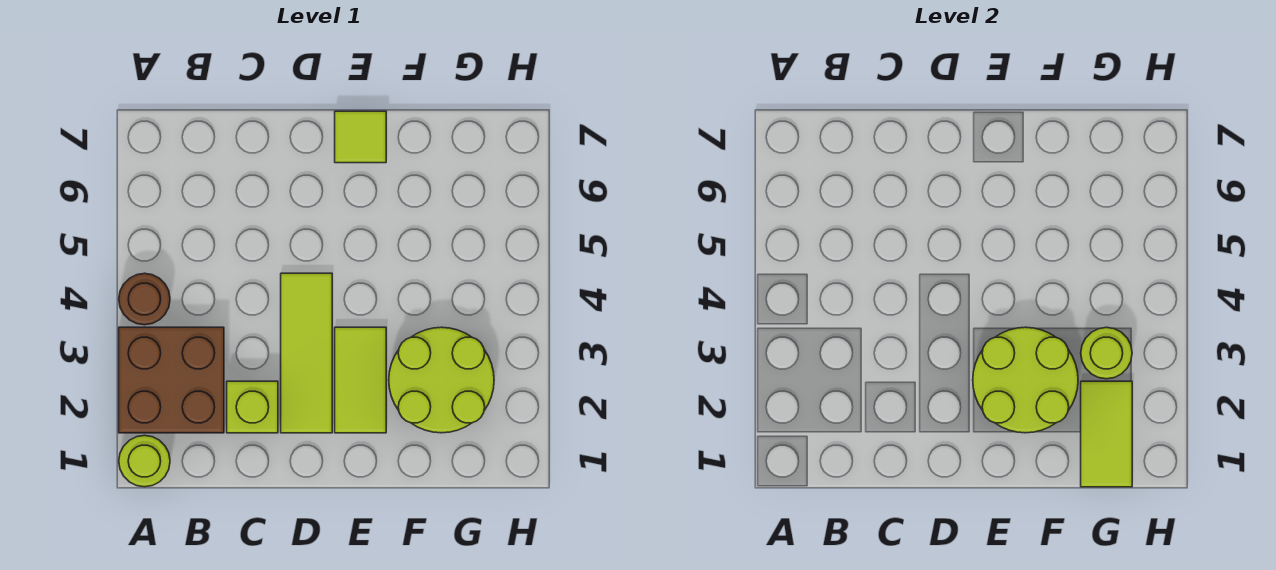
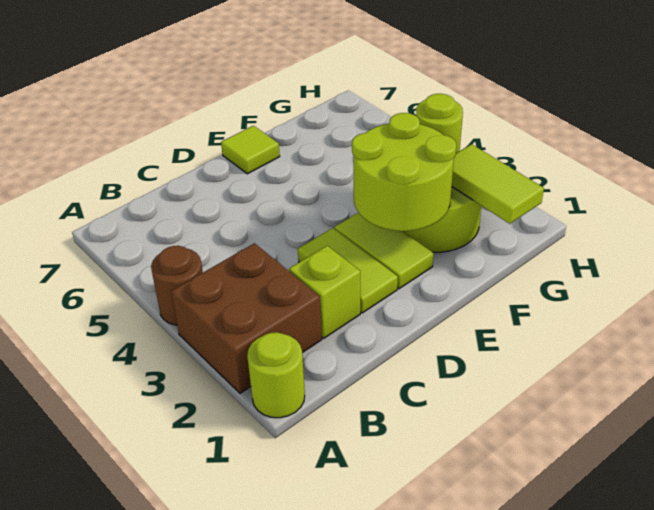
lime tile D2:D4 level 1 -> lime tile D2:D3 level 1

